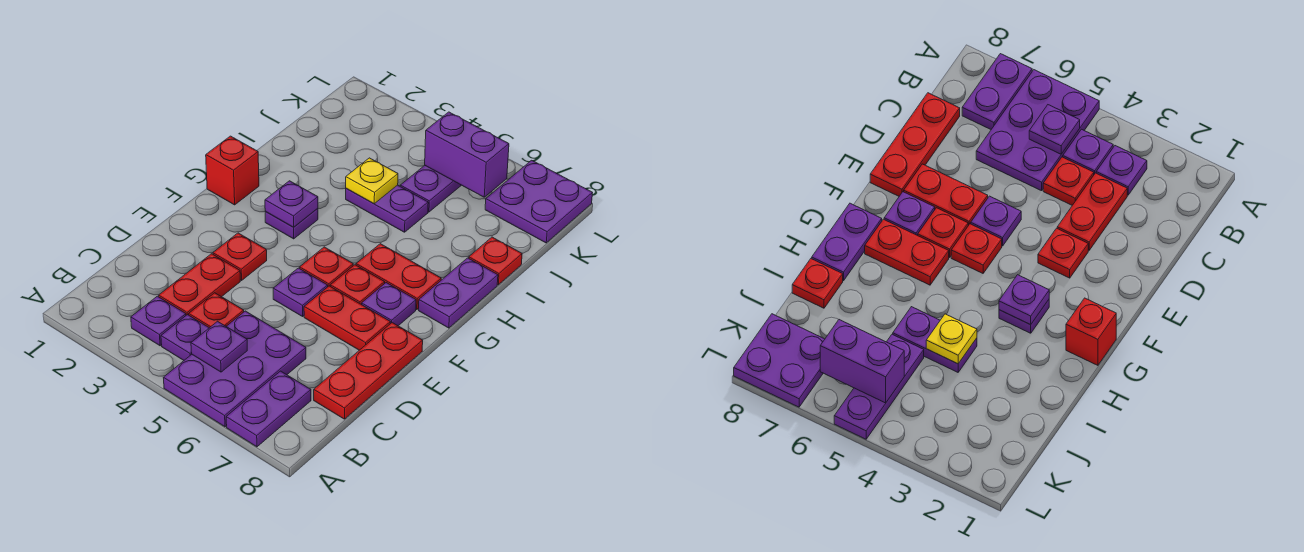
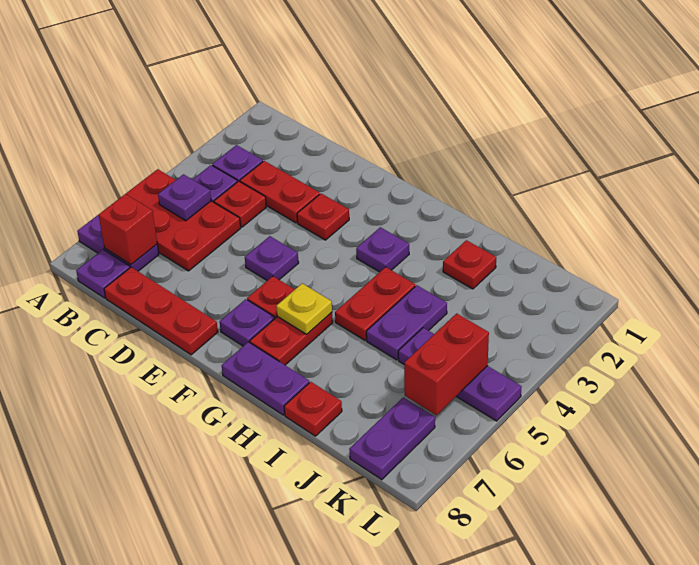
purple plate A5:C6 level 1 -> red plate A5:C6 level 1
red plate E6:E7 level 1 -> red plate H4:H5 level 1
red plate F5 level 1 -> red plate I2 level 1
red brick G1 level 1 -> red brick B7 level 2
purple plate G3 level 2 -> purple plate B8 level 1
yellow plate I4 level 2 -> yellow plate G6 level 2
purple brick K5:K6 level 2 -> red brick K5:K6 level 2
purple plate K7:L8 level 1 -> purple plate K7:K8 level 1

